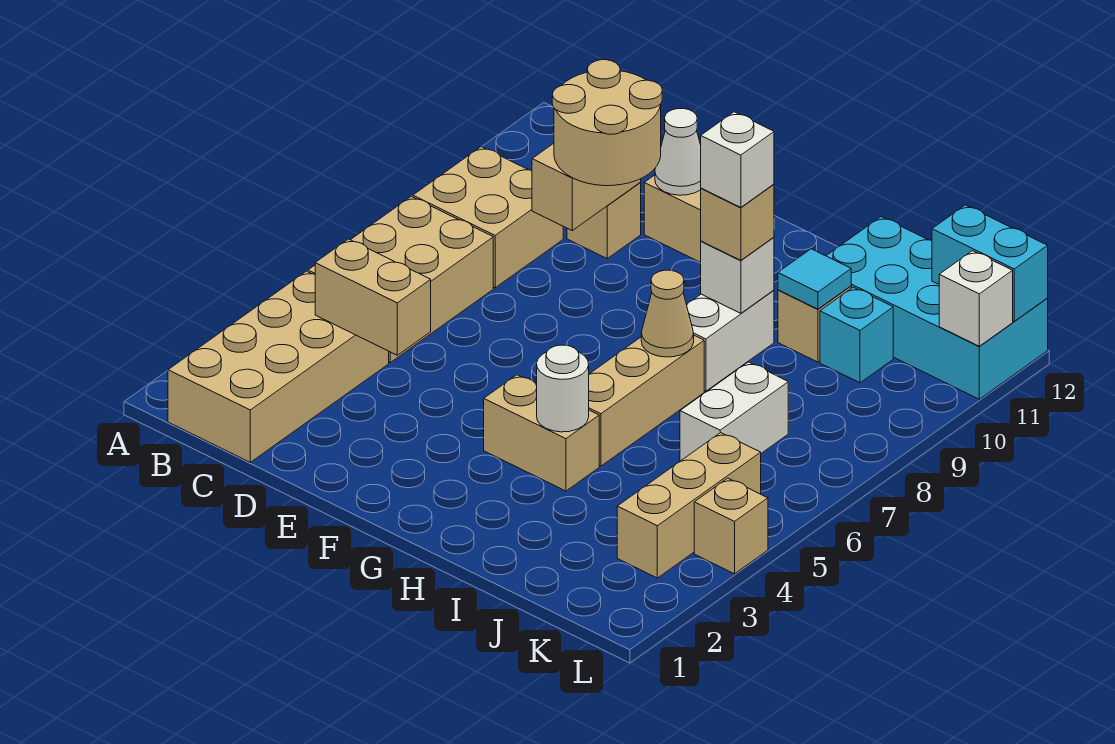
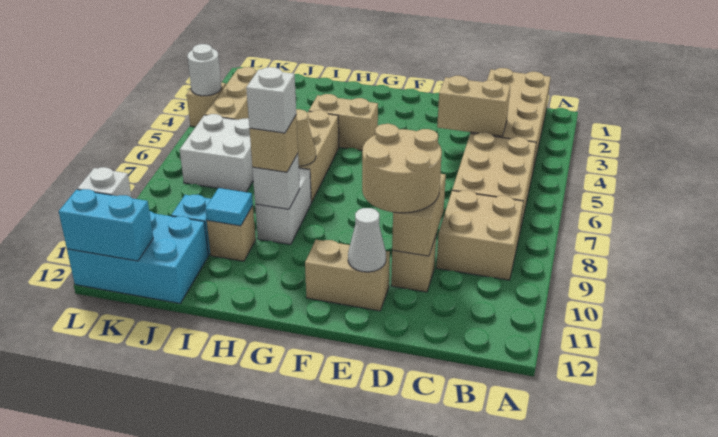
white round brick H4 level 2 -> white round brick L4 level 2
cyan brick I11:L12 level 1 -> cyan brick J11:L12 level 1
white brick J6:J7 level 1 -> white brick J6:K7 level 1

